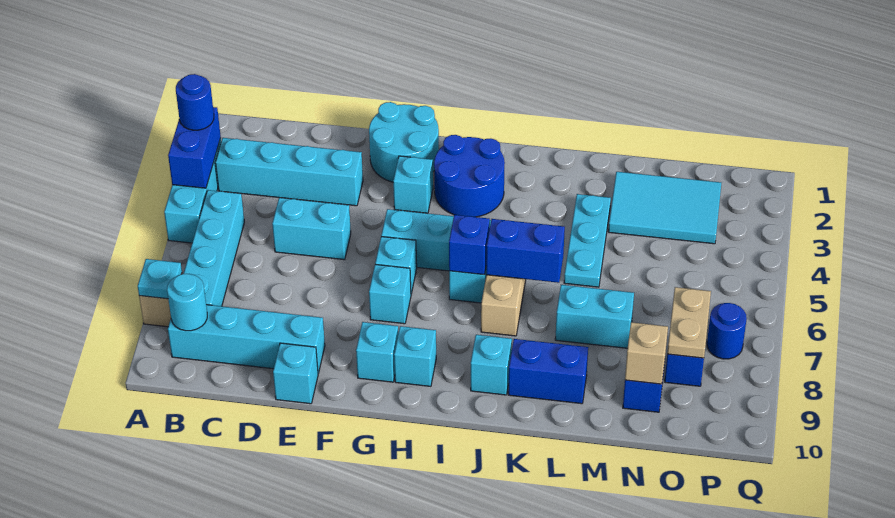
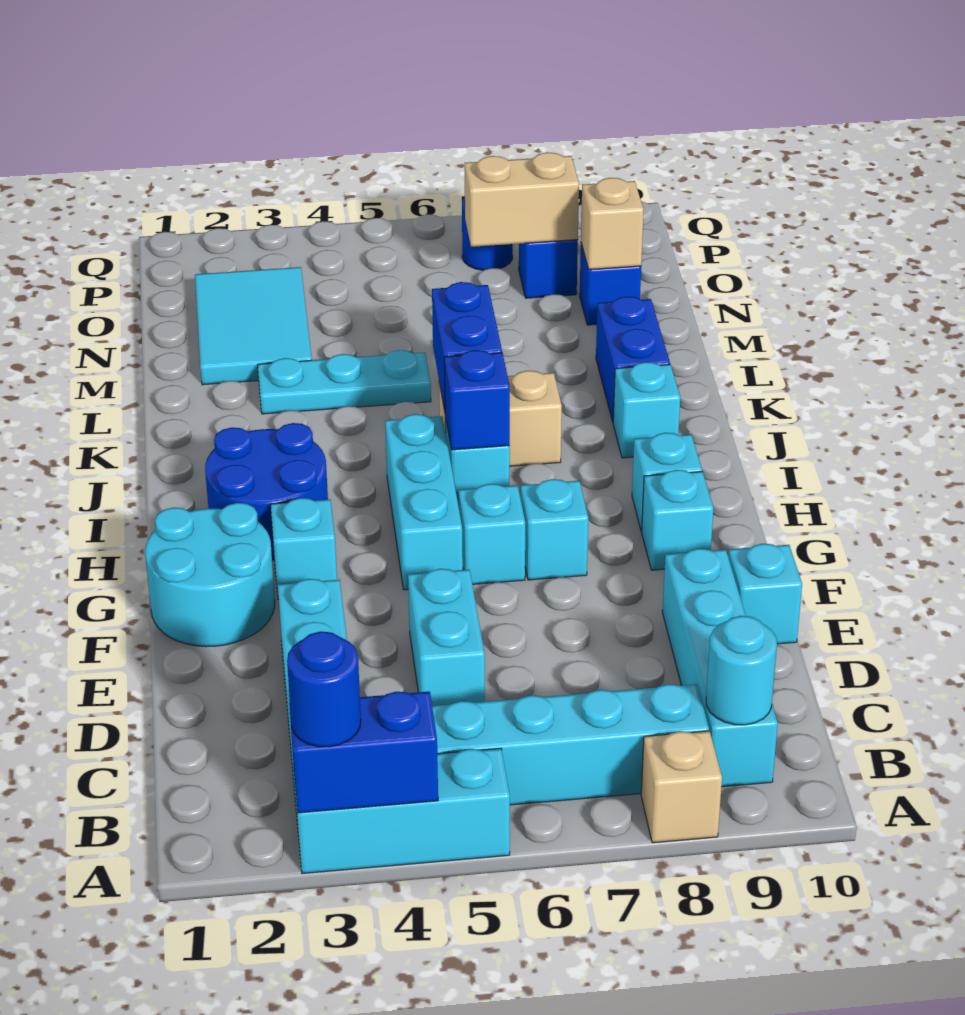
cyan plate A8 level 2 -> none
cyan brick L7:M7 level 1 -> none
tan plate O7:O8 level 2 -> tan brick O7:O8 level 2

